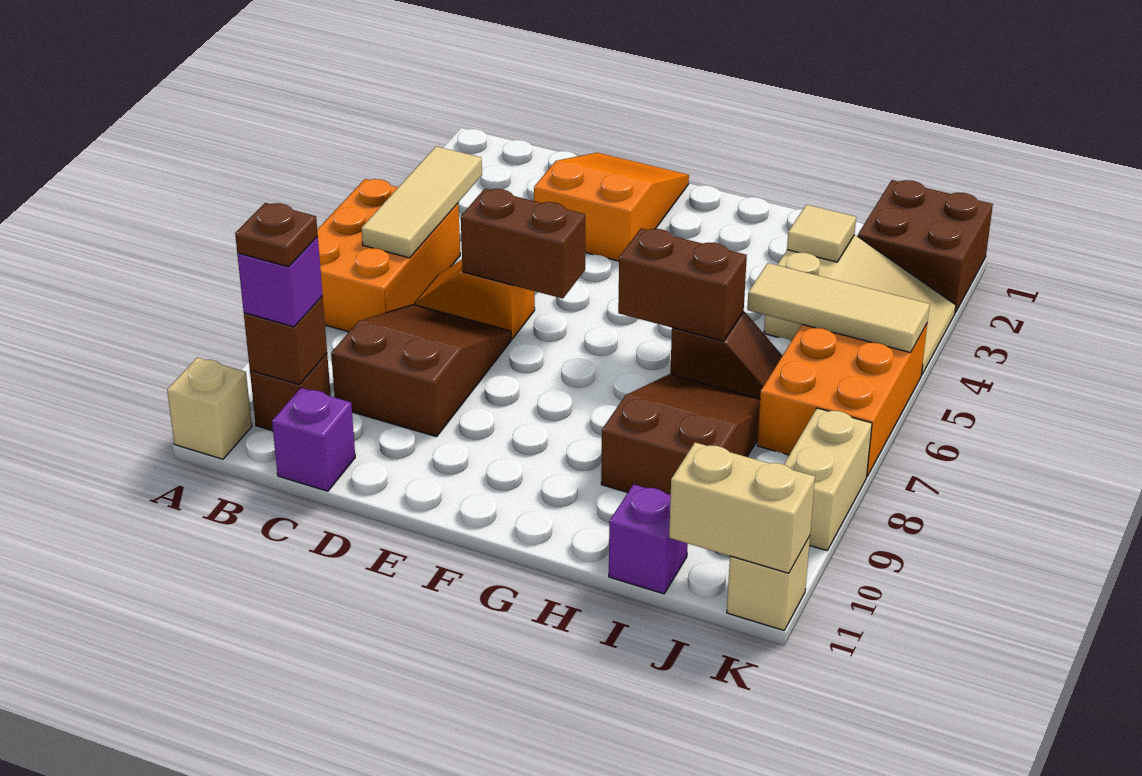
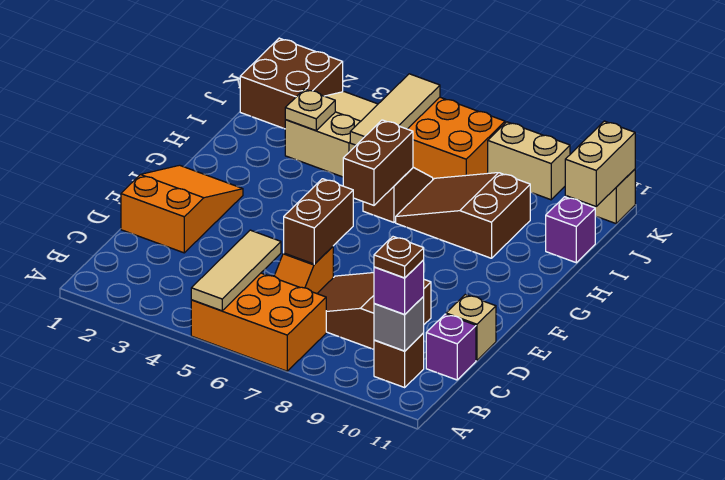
tan brick A11 level 1 -> tan brick D11 level 1
tan tile B4:B6 level 2 -> tan tile A5:C5 level 2
brown brick B10 level 2 -> grey brick B10 level 2
orange slope D1:E3 level 1 top 3 -> orange slope D1:F2 level 1 top D
tan tile I3 level 2 -> tan plate I3 level 2

